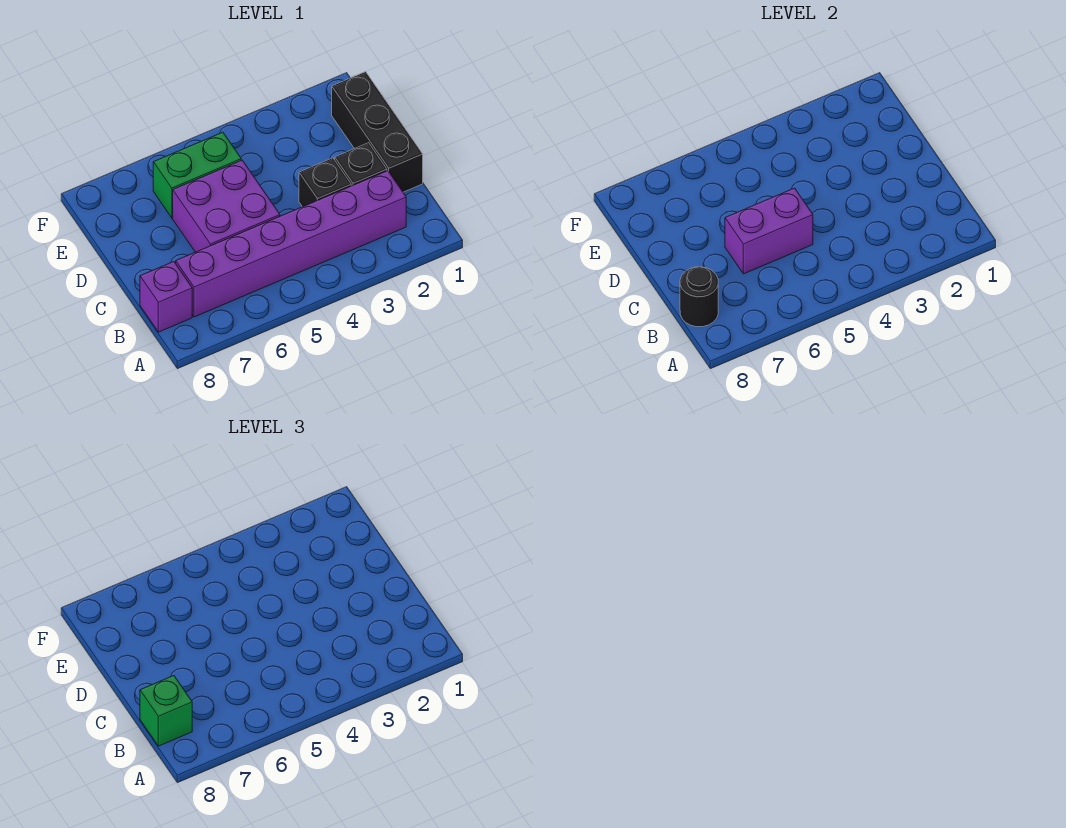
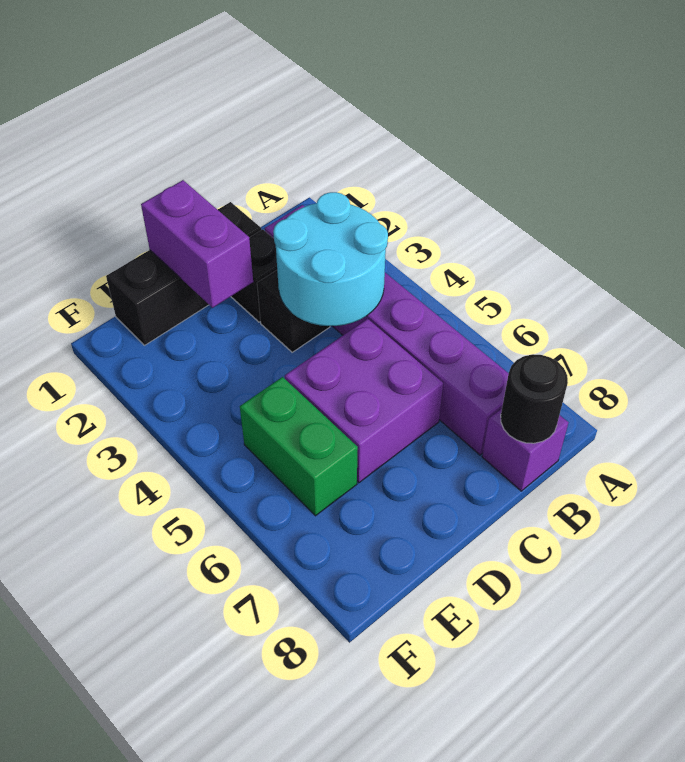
none -> cyan round brick B3:C4 level 2
green brick B8 level 3 -> none
purple brick C5:C6 level 2 -> purple brick D1:D2 level 2

